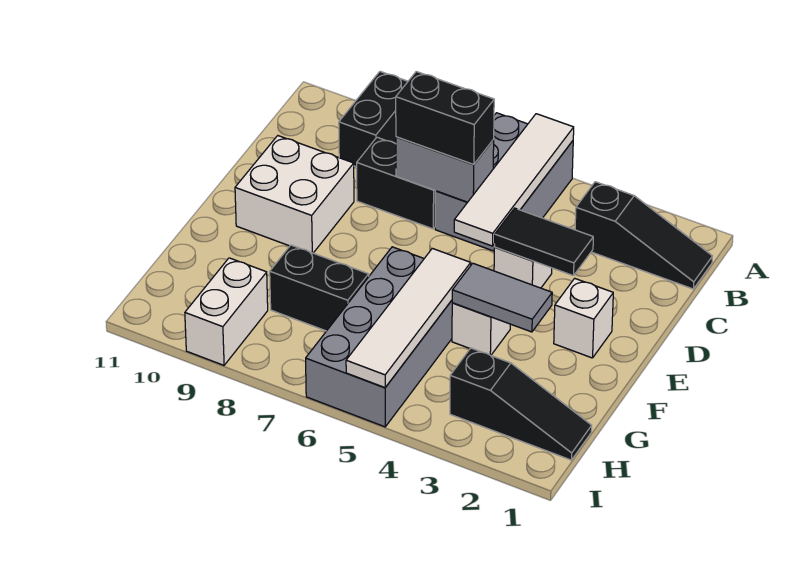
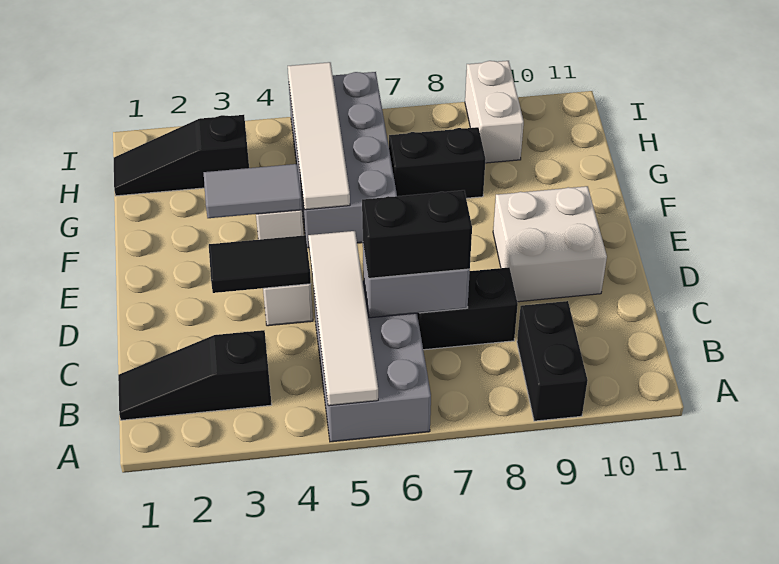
white brick E2 level 1 -> none

